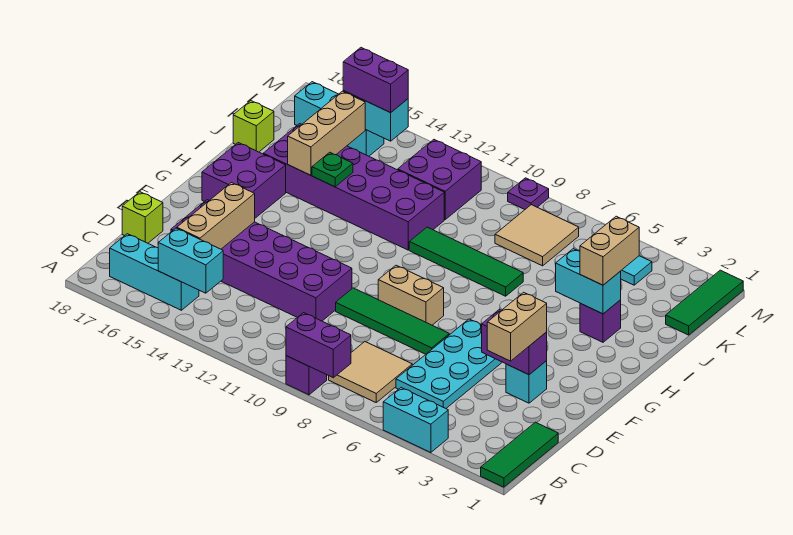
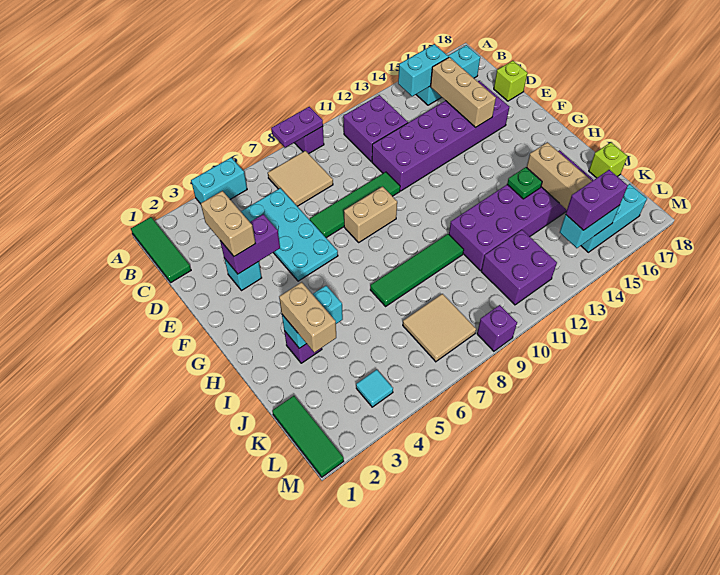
purple brick A8:A9 level 2 -> purple plate A8:A9 level 2
purple brick G16:H17 level 1 -> purple brick B11:C12 level 1
purple plate M9 level 1 -> purple brick M9 level 1

